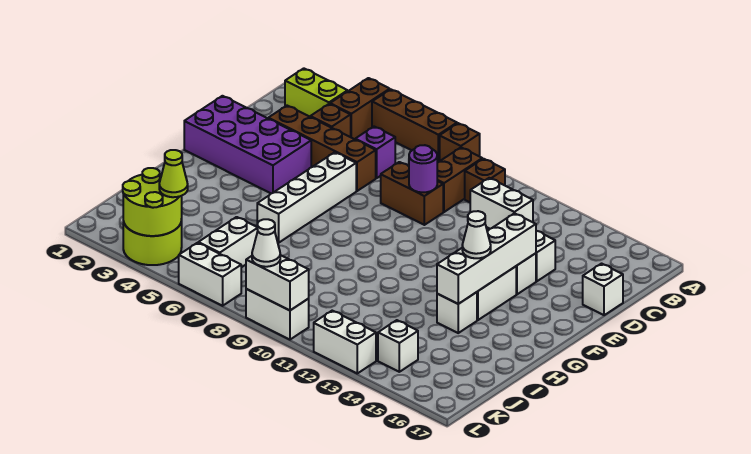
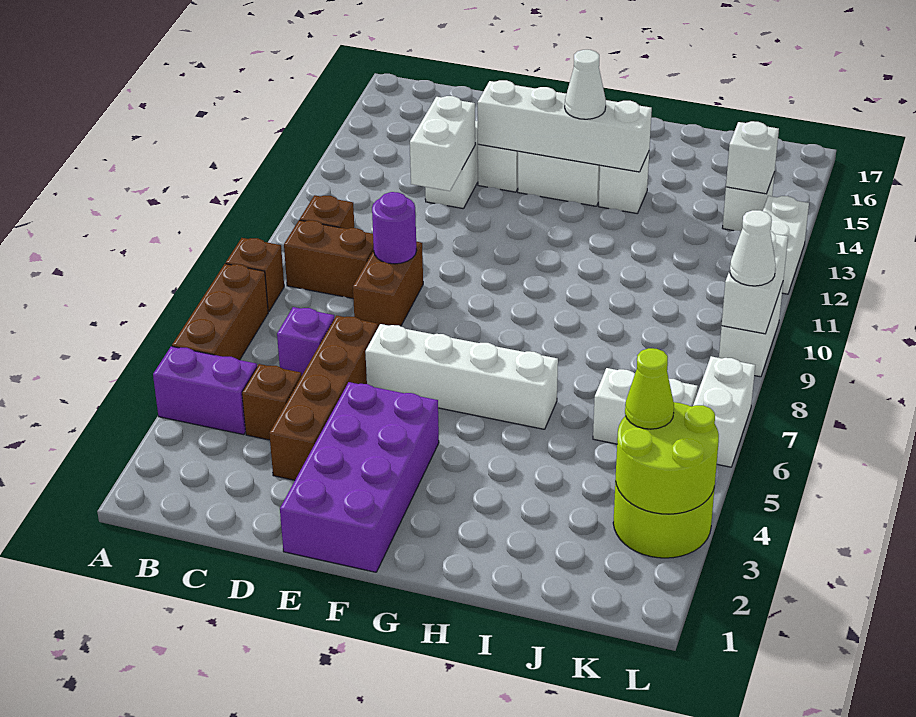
brown brick A4:B4 level 1 -> purple brick A4:B4 level 1
lime brick B2:B3 level 1 -> none
white brick D17 level 1 -> white brick K14 level 2

